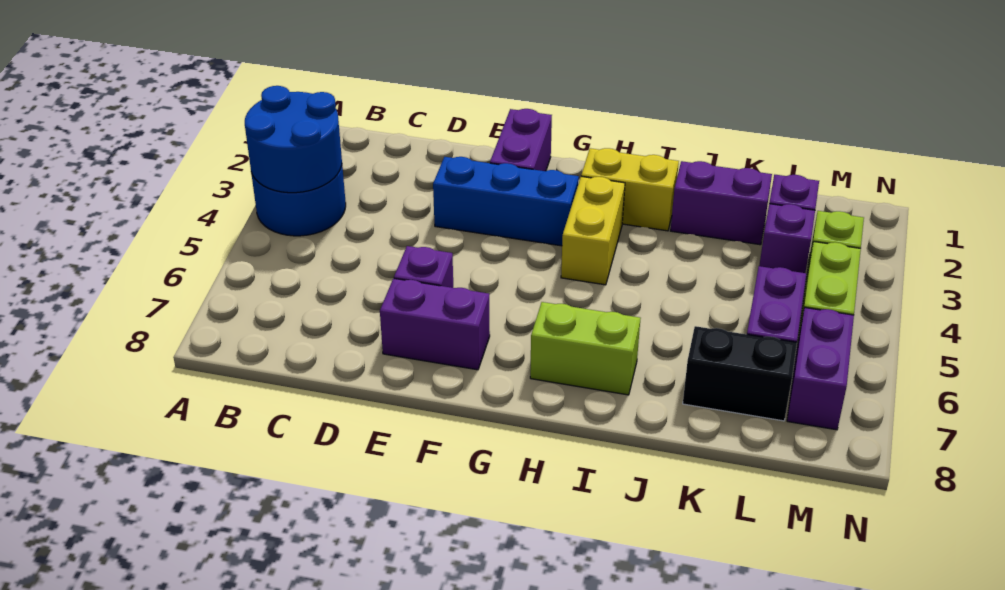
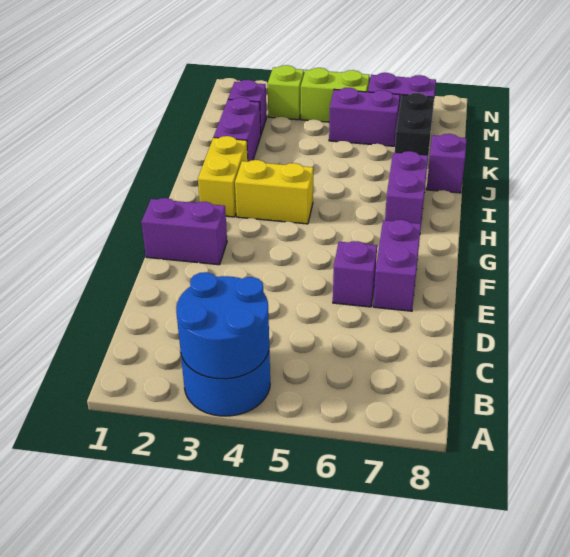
blue brick E3:G3 level 1 -> none
lime brick H7:I7 level 1 -> purple brick H7:I7 level 1
purple brick L3 level 1 -> purple brick J8 level 1

